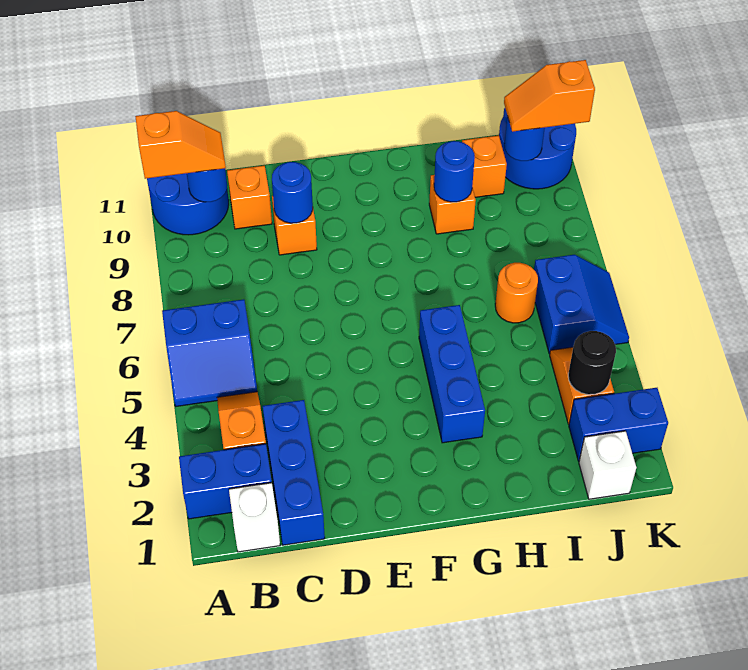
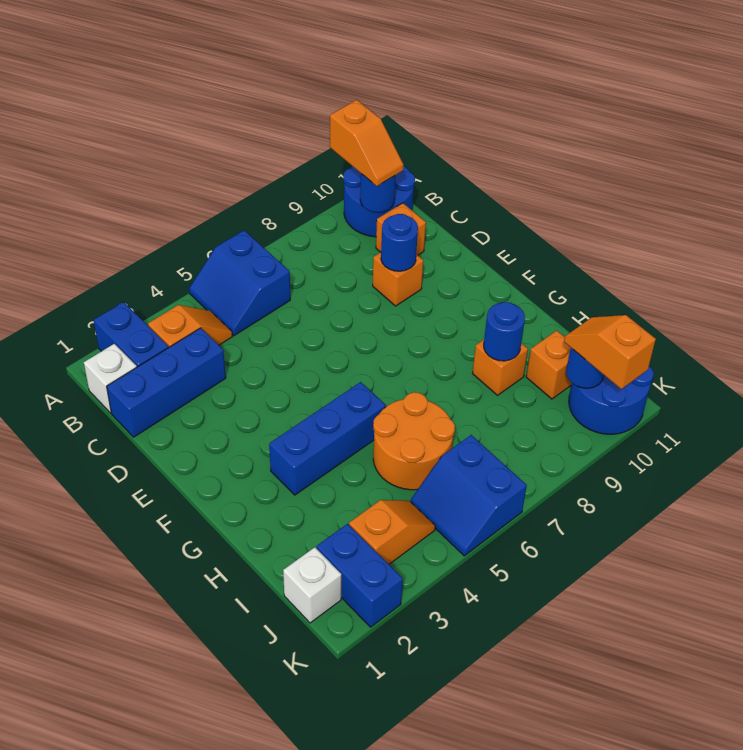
orange round brick I6 level 1 -> orange round brick H5:I6 level 1
black round brick J3 level 2 -> none
blue slope J5:K6 level 1 top J -> blue slope J5:K6 level 1 top 6

